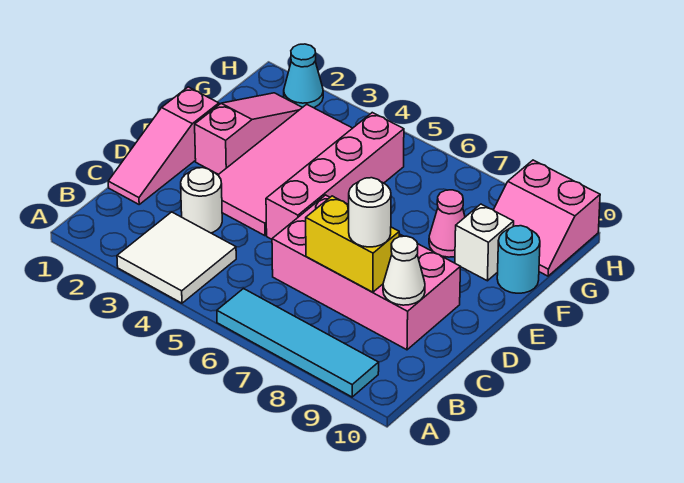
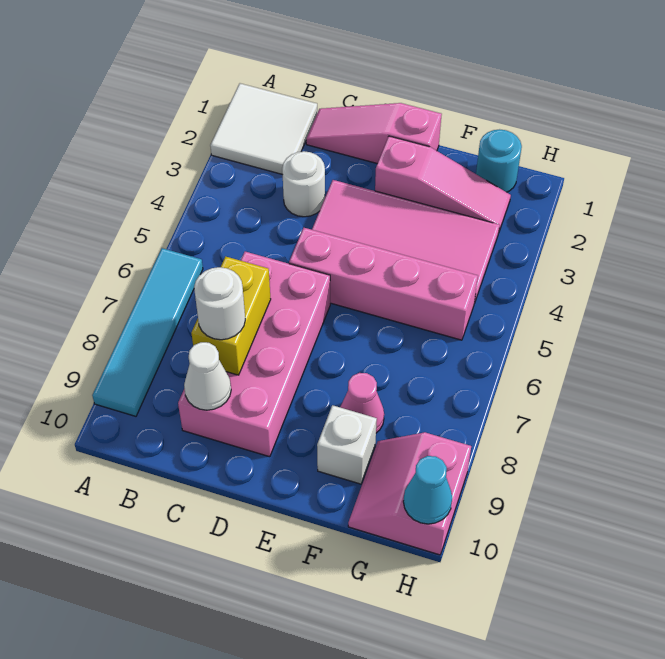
white tile A3:B4 level 1 -> white tile A1:B2 level 1
cyan round brick F10 level 1 -> cyan round brick G1 level 1
cyan cone H2 level 1 -> cyan cone H10 level 2

